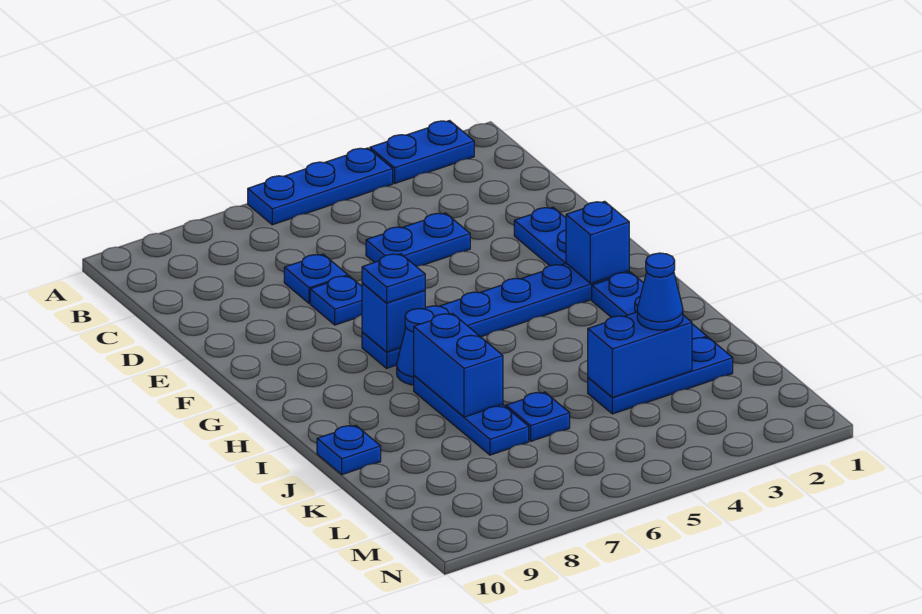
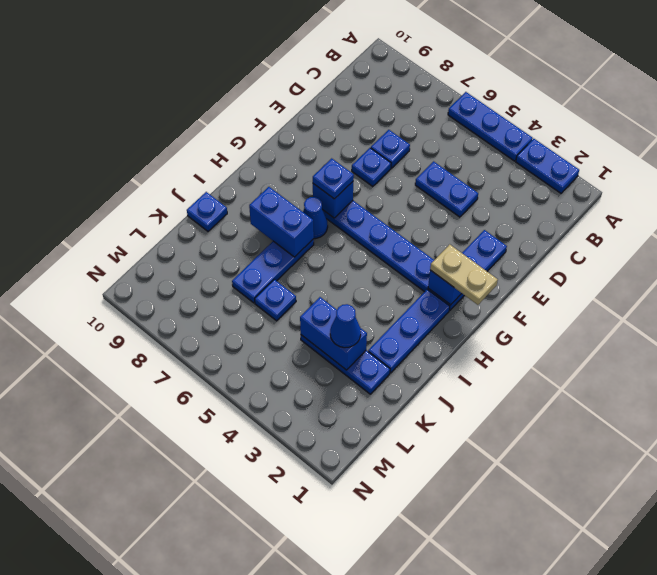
none -> tan plate G1:G2 level 3
blue brick I7:J7 level 2 -> blue brick I7:I8 level 2

